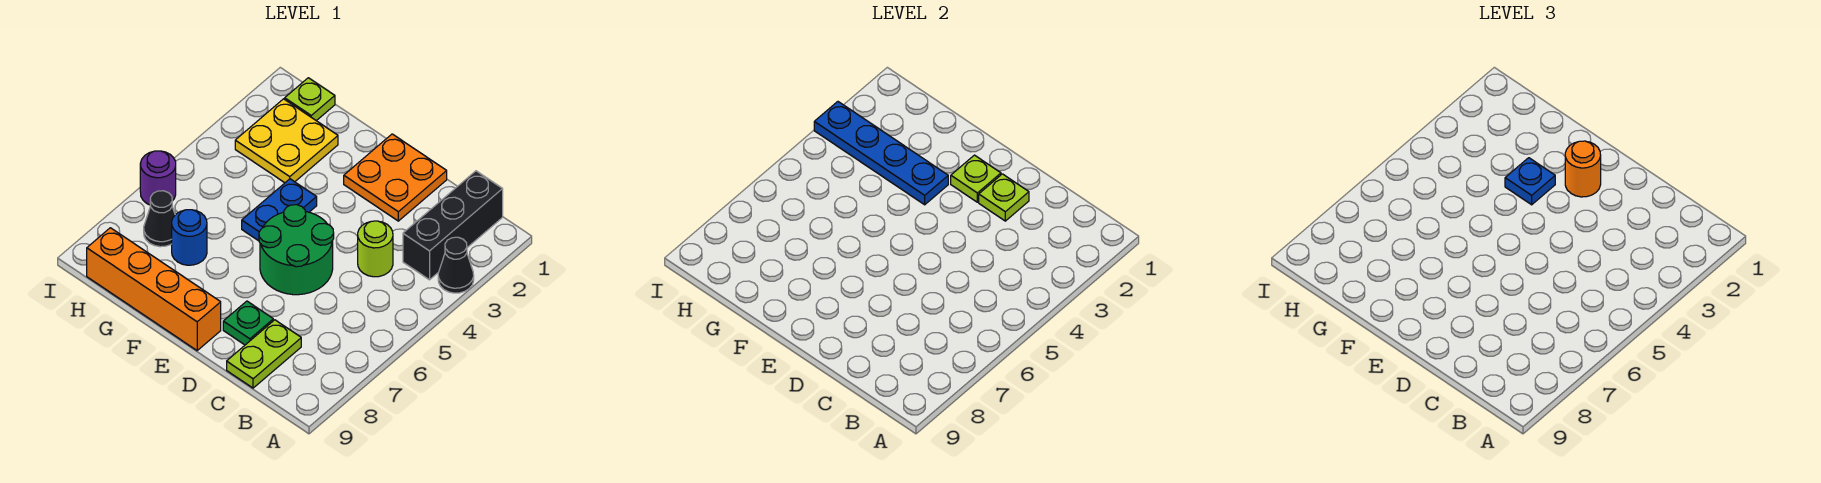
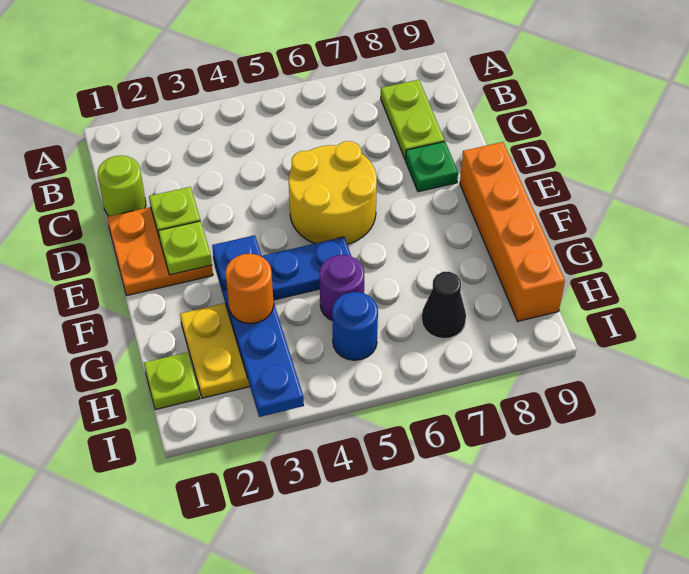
black cone A3 level 1 -> none
black brick B1:B3 level 1 -> none
lime round brick C4 level 1 -> lime round brick C1 level 1
lime plate C8:C9 level 1 -> lime plate B8:C8 level 1
green round brick D5:E6 level 1 -> yellow round brick D5:E6 level 1
orange round brick E2 level 3 -> orange round brick G3 level 3
blue round brick G7 level 1 -> blue round brick H5 level 1
purple round brick I6 level 1 -> purple round brick G5 level 1

